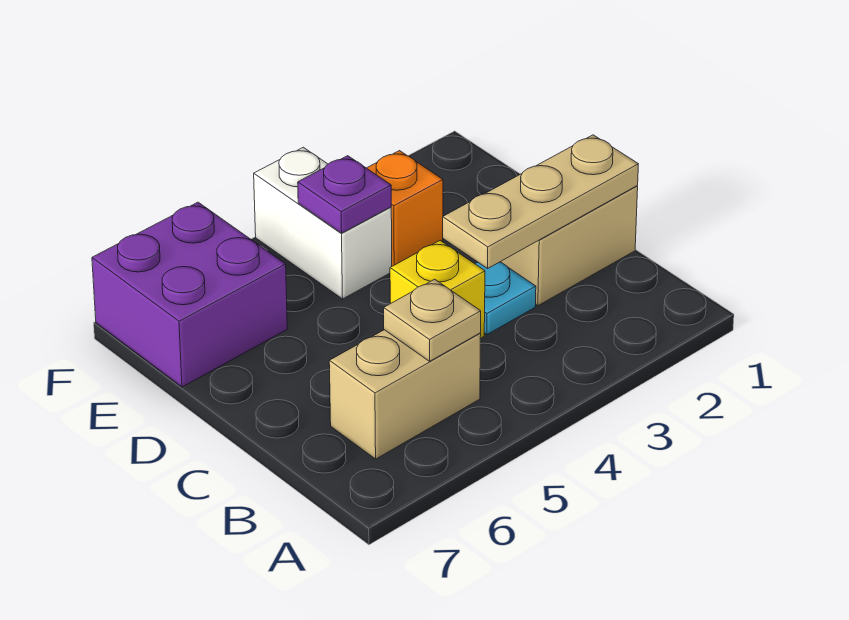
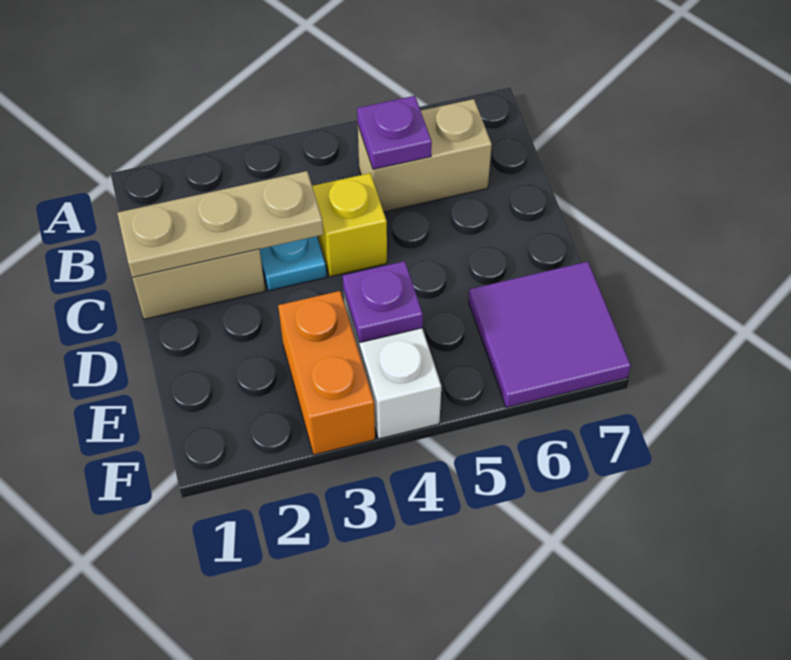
tan plate B5 level 2 -> purple plate B5 level 2
orange brick E3 level 1 -> orange brick E3:F3 level 1
purple brick E6:F7 level 1 -> purple tile E6:F7 level 1

